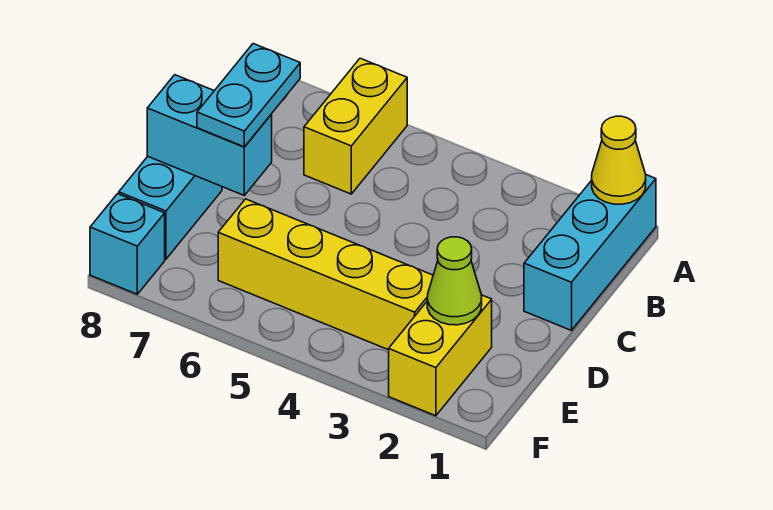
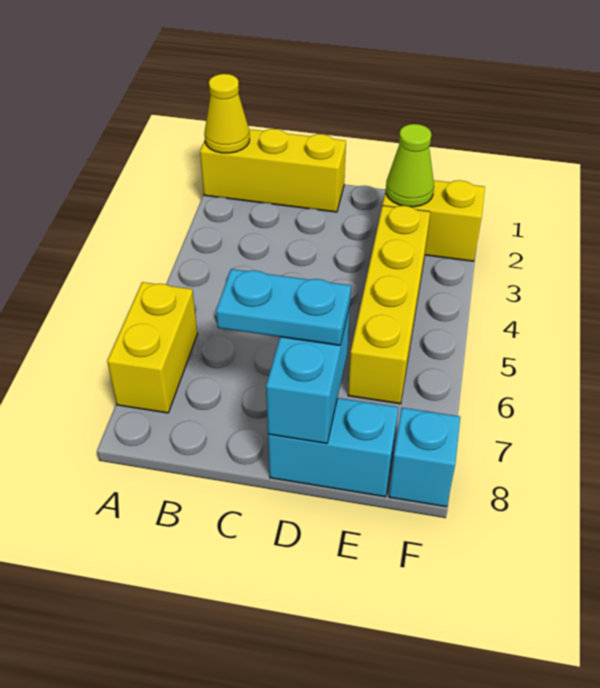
cyan brick A1:C1 level 1 -> yellow brick A1:C1 level 1
yellow brick A6:B6 level 1 -> yellow brick A6:A7 level 1

